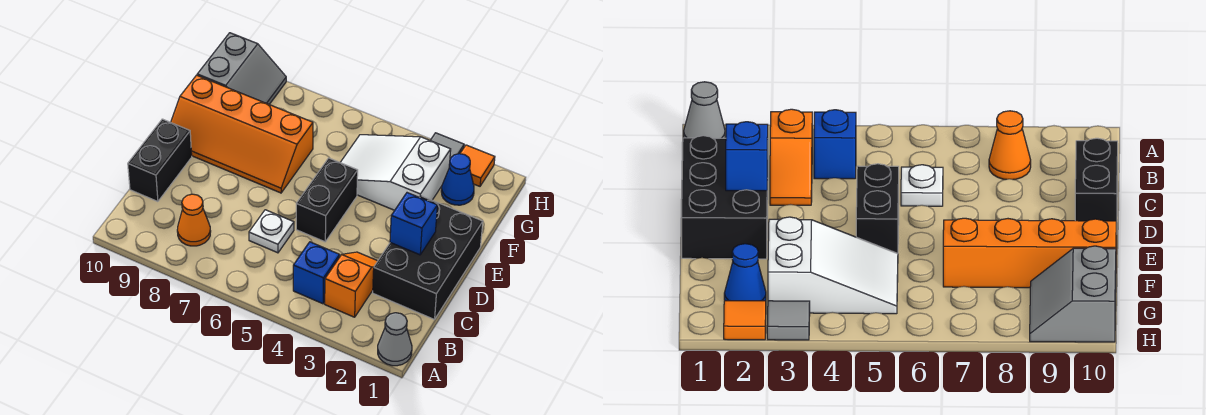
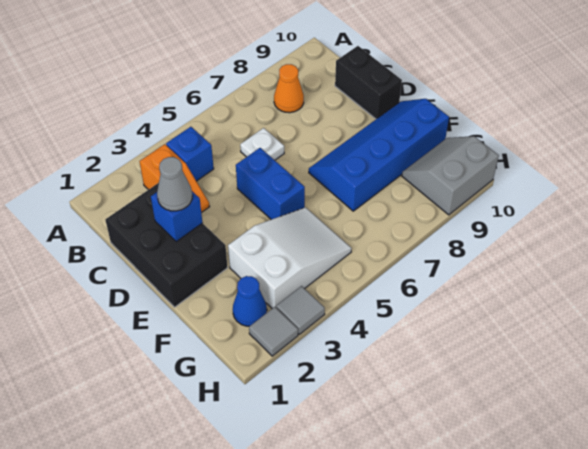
grey cone A1 level 1 -> grey cone D2 level 3
black brick D5:E5 level 1 -> blue brick D5:E5 level 1
orange slope E7:F10 level 1 top F -> blue slope E7:F10 level 1 top F
grey slope G9:H10 level 1 top 10 -> grey slope G9:H10 level 1 top H
orange tile H2 level 1 -> grey tile H2 level 1

